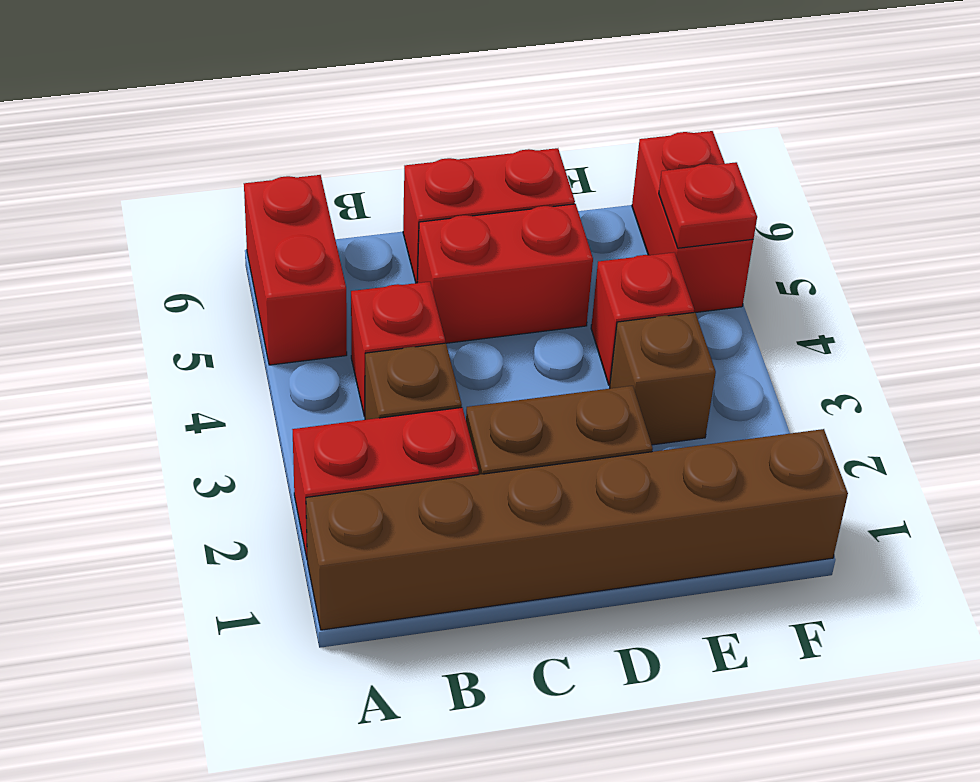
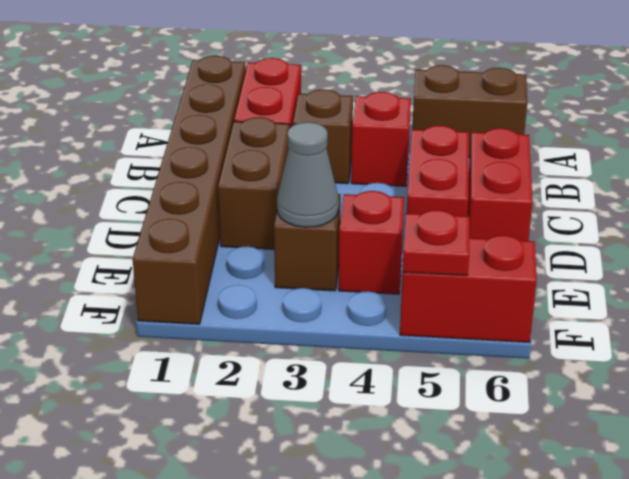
red brick A5:A6 level 1 -> brown brick A5:A6 level 1
none -> grey cone E3 level 2

